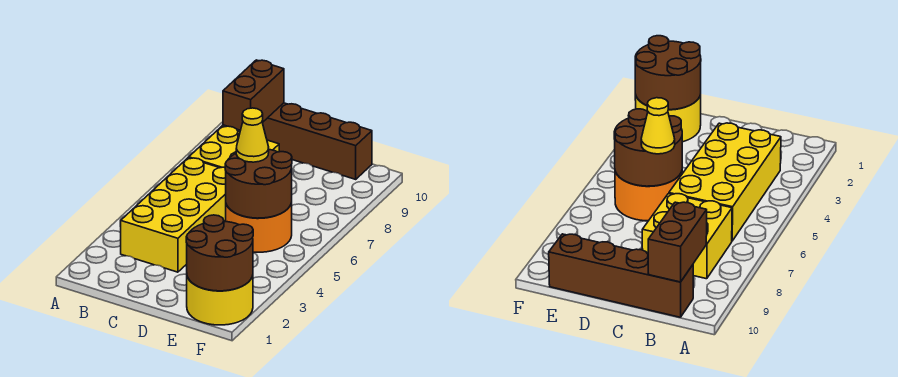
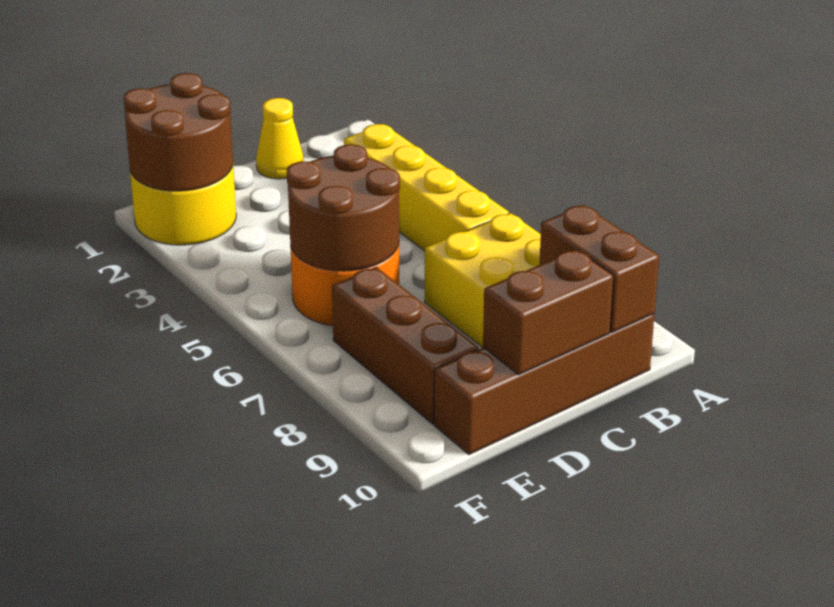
yellow brick B3:C6 level 1 -> yellow brick B3:B6 level 1
none -> brown brick C10:D10 level 2
yellow cone D6 level 3 -> yellow cone C1 level 1
none -> brown brick E7:E9 level 1

